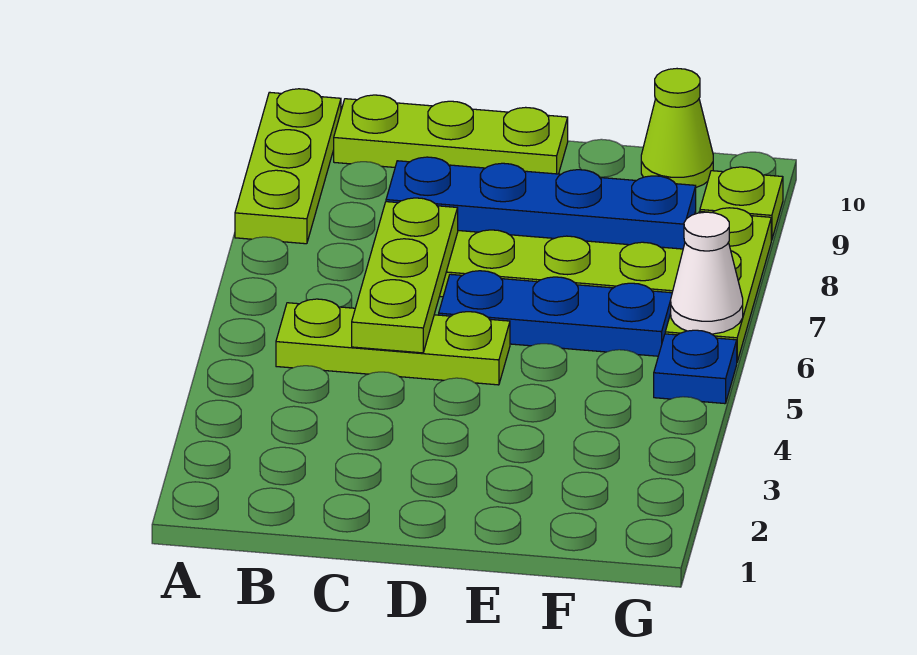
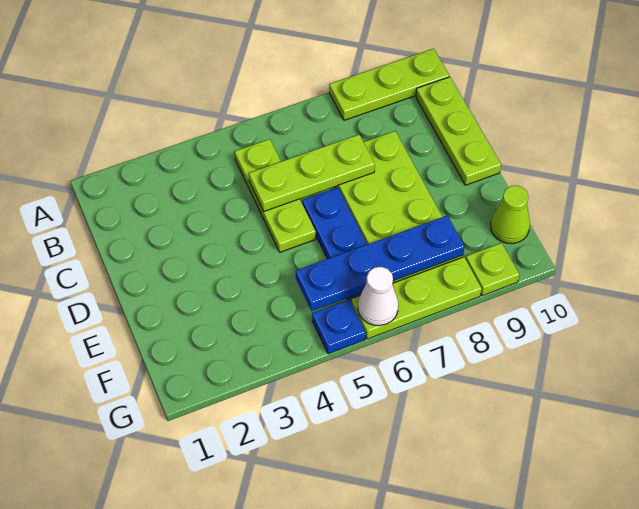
blue plate C8:F8 level 2 -> blue plate F5:F8 level 2

